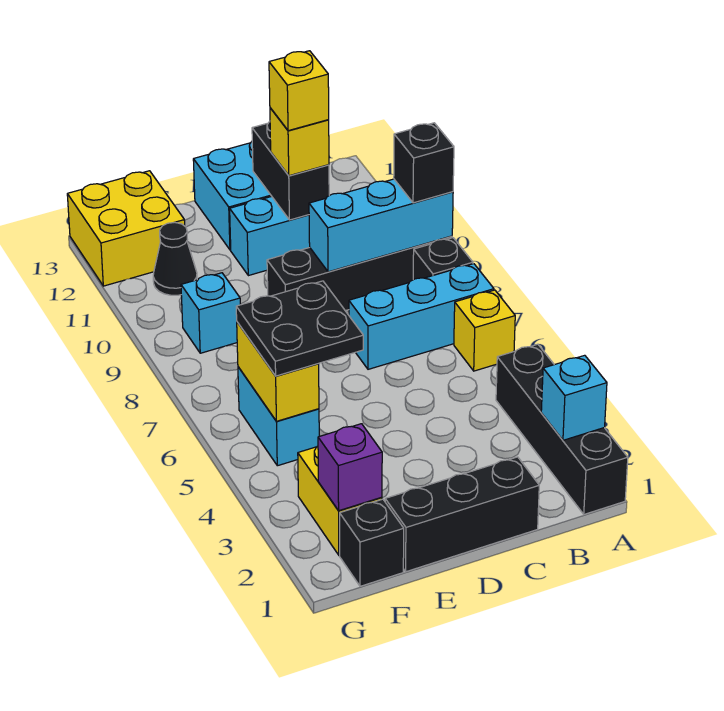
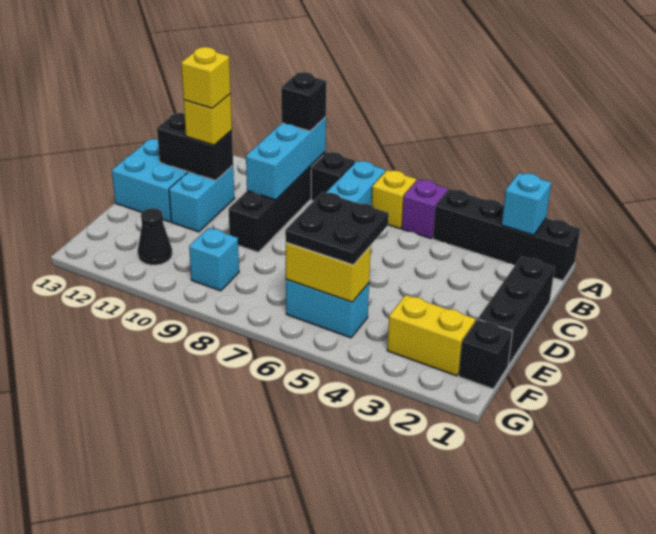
purple brick F2 level 2 -> purple brick A5 level 1
yellow brick F12:G13 level 1 -> none

